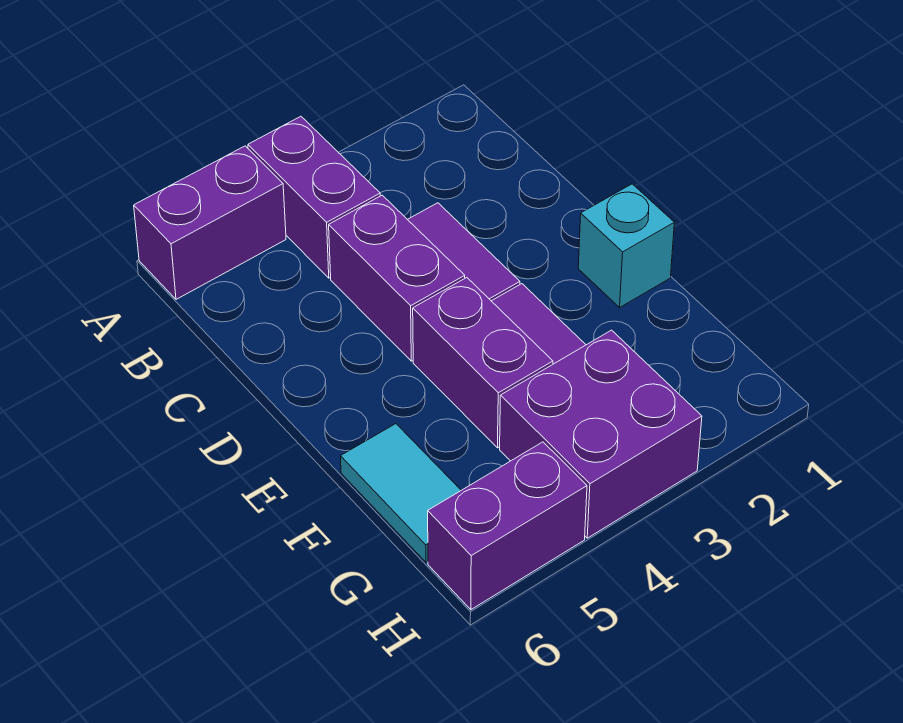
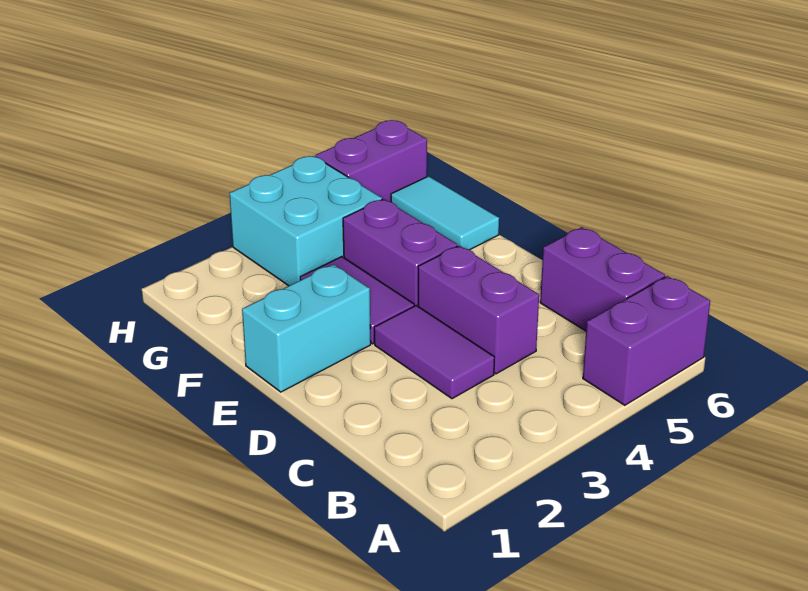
purple brick A4:B4 level 1 -> purple brick B6:C6 level 1
cyan brick E1 level 1 -> cyan brick E1:E2 level 1
purple brick G3:H4 level 1 -> cyan brick G3:H4 level 1

